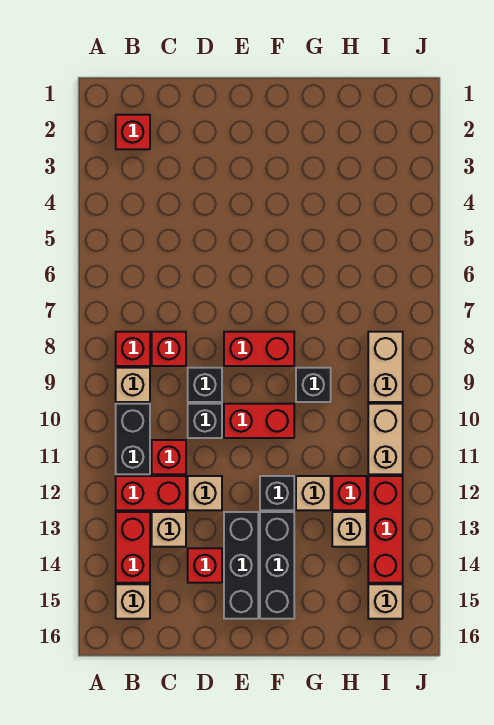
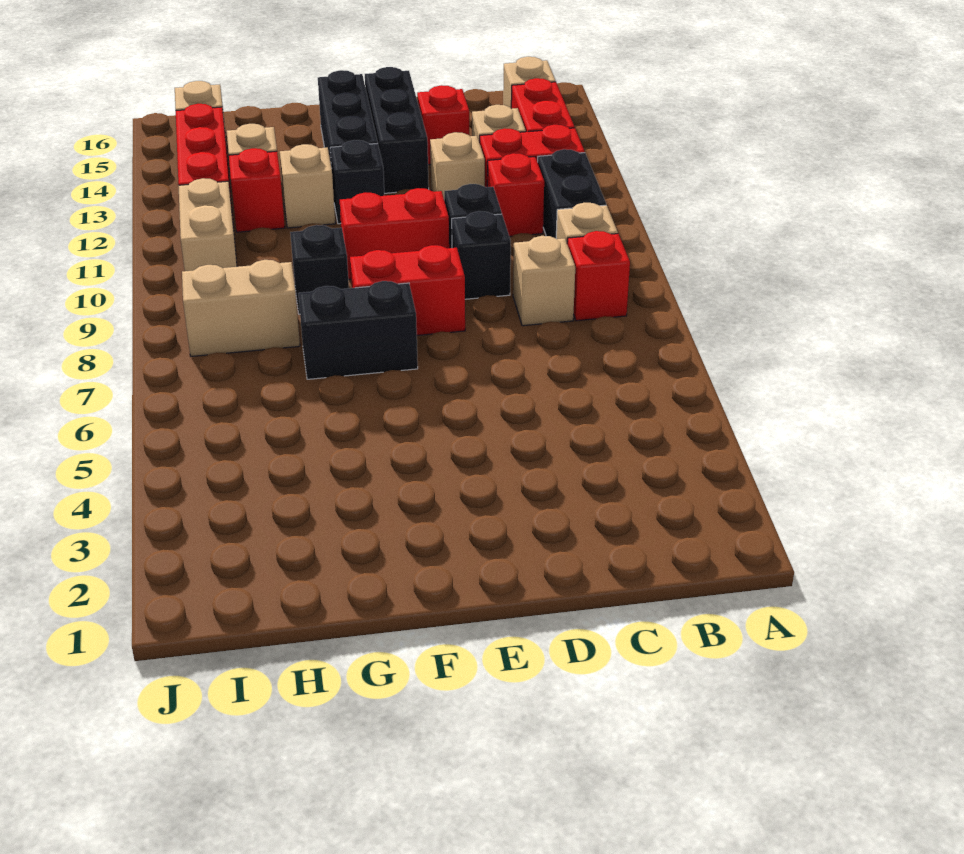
red brick B2 level 1 -> none
red brick C8 level 1 -> tan brick C8 level 1
none -> black brick F7:G7 level 1
tan brick I8:I9 level 1 -> tan brick H8:I8 level 1

